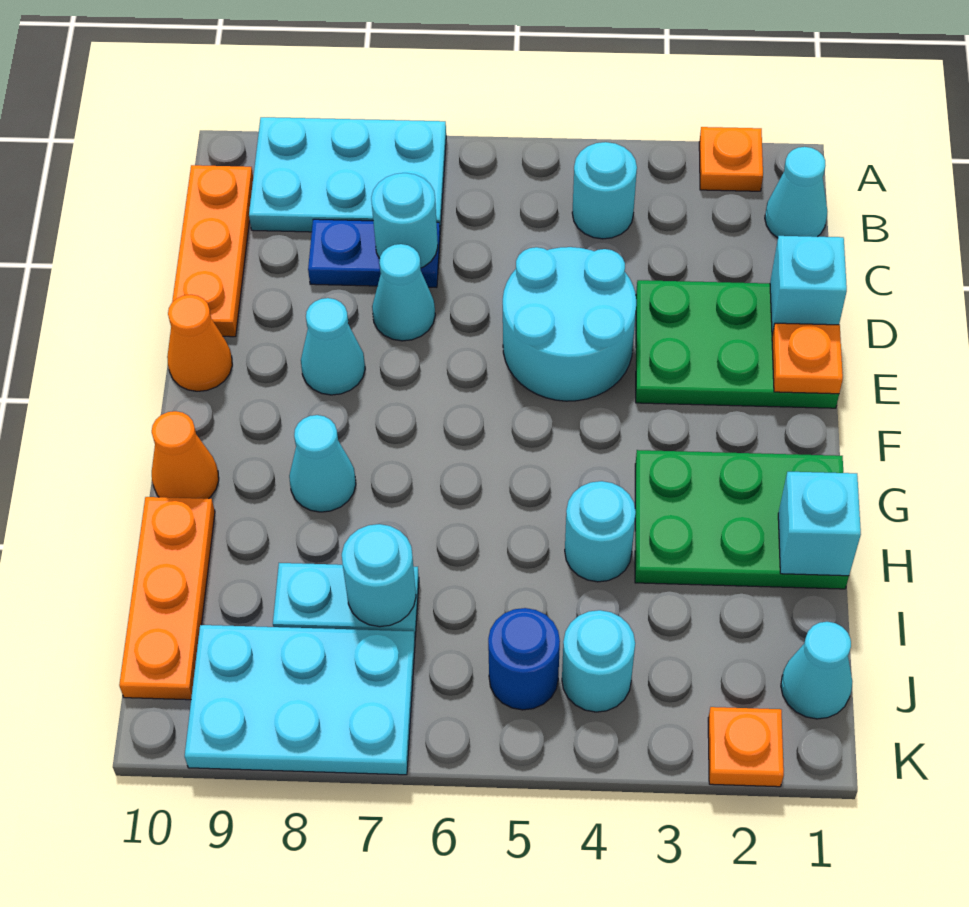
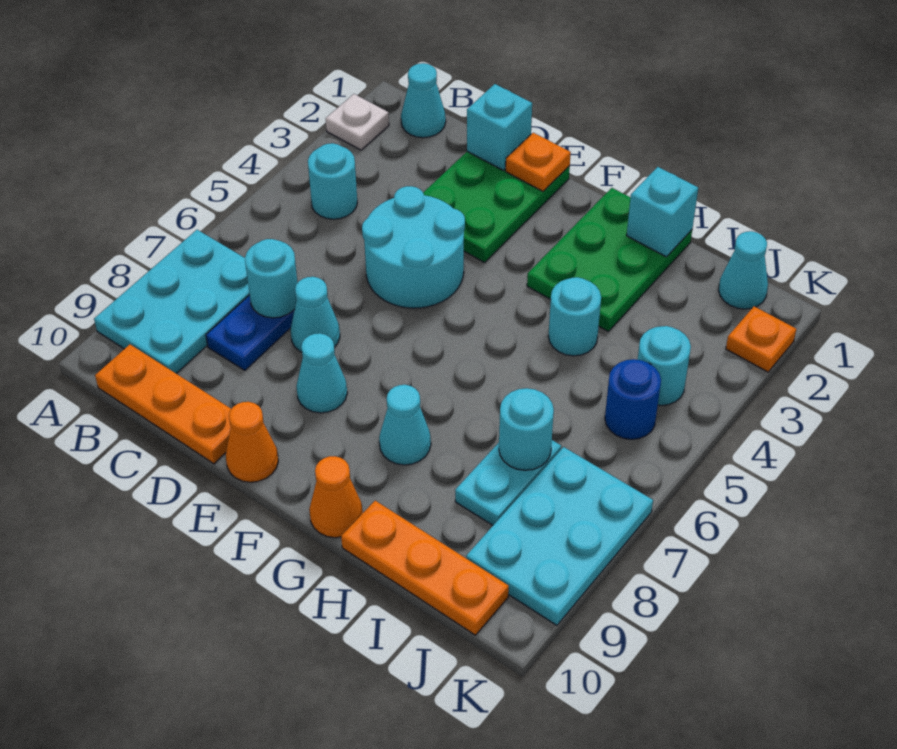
orange plate A2 level 1 -> white plate A2 level 1

